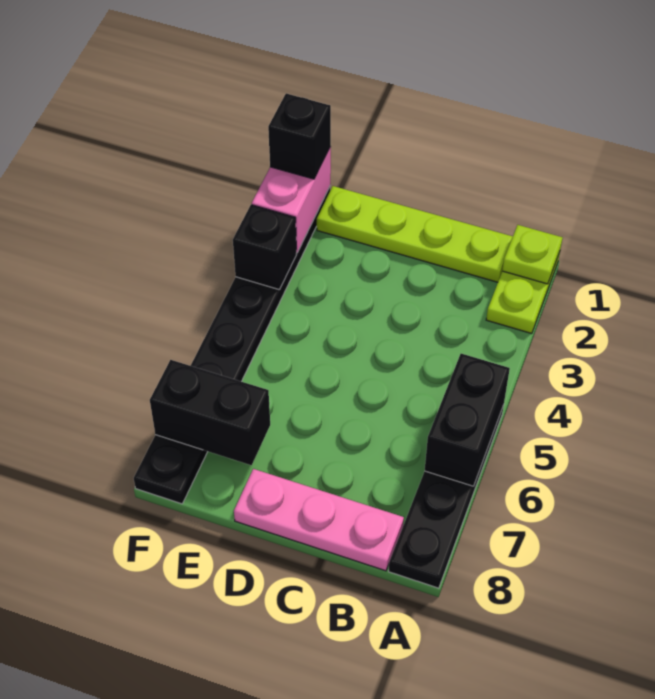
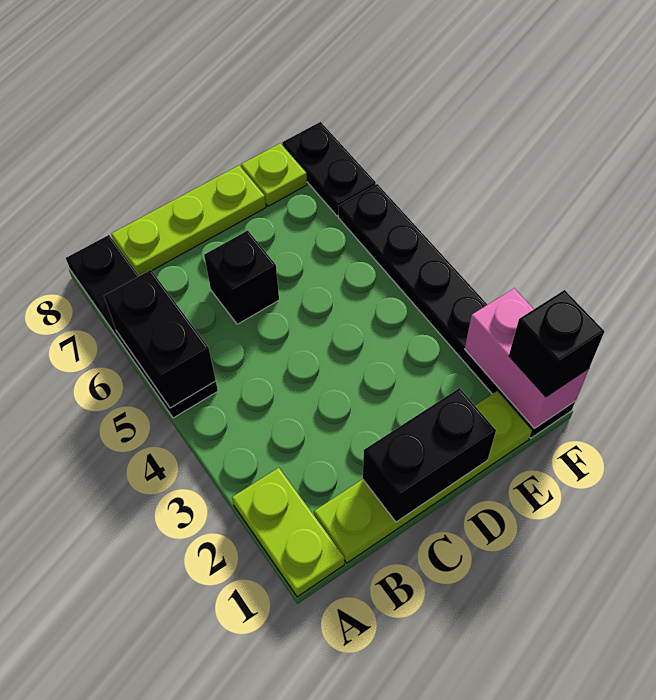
lime plate A1 level 2 -> lime plate E8 level 1
pink plate B8:D8 level 1 -> lime plate B8:D8 level 1
black brick E7:F7 level 2 -> black brick C1:D1 level 2
black brick F3 level 2 -> black brick C6 level 1

